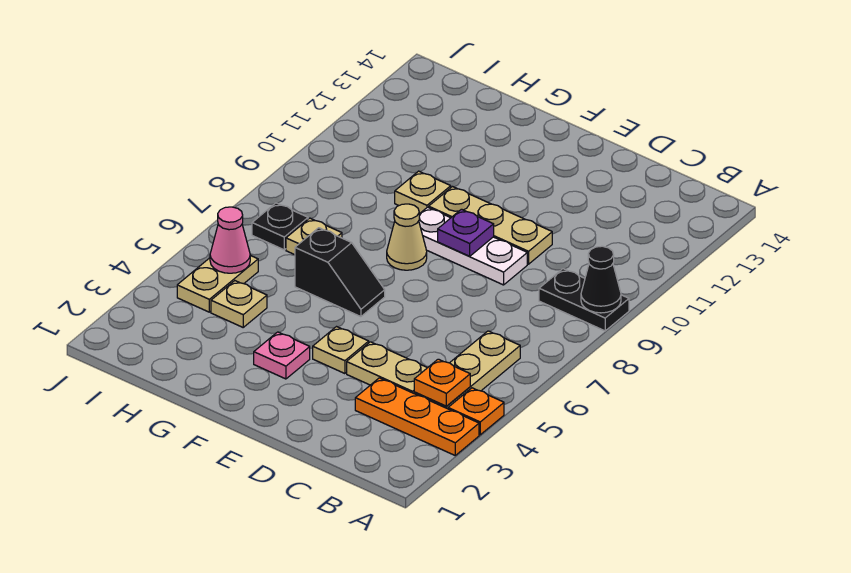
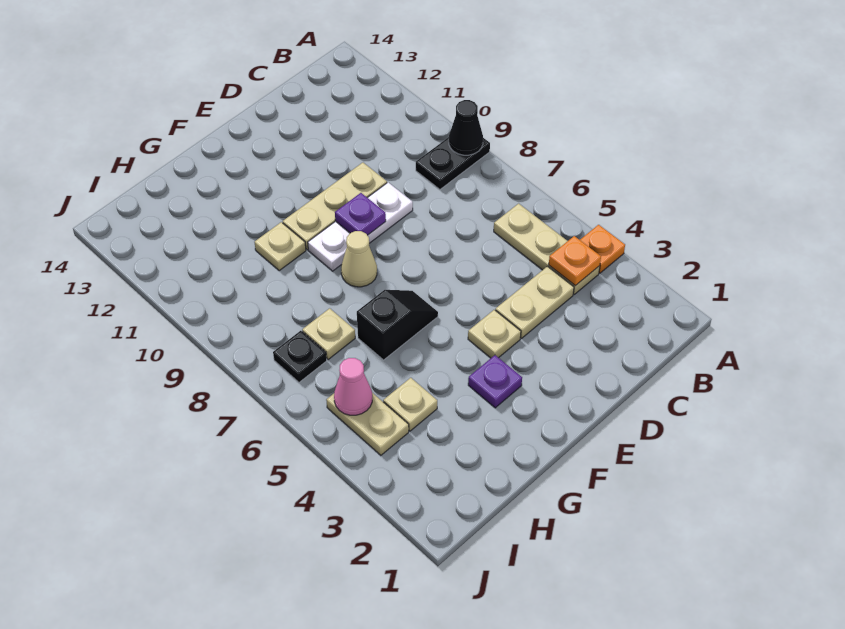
orange plate A3:C3 level 1 -> none
pink plate F3 level 1 -> purple plate F3 level 1

